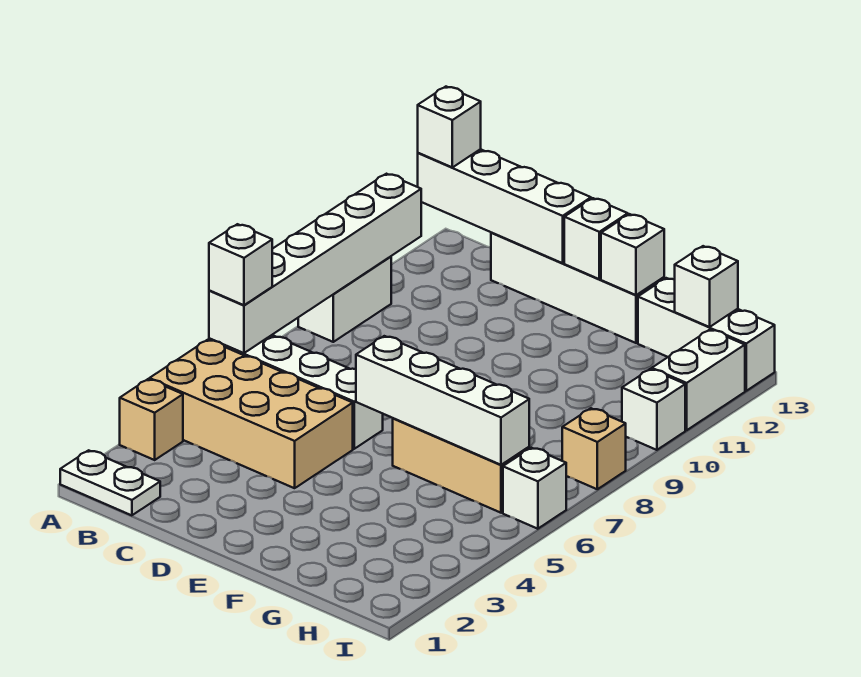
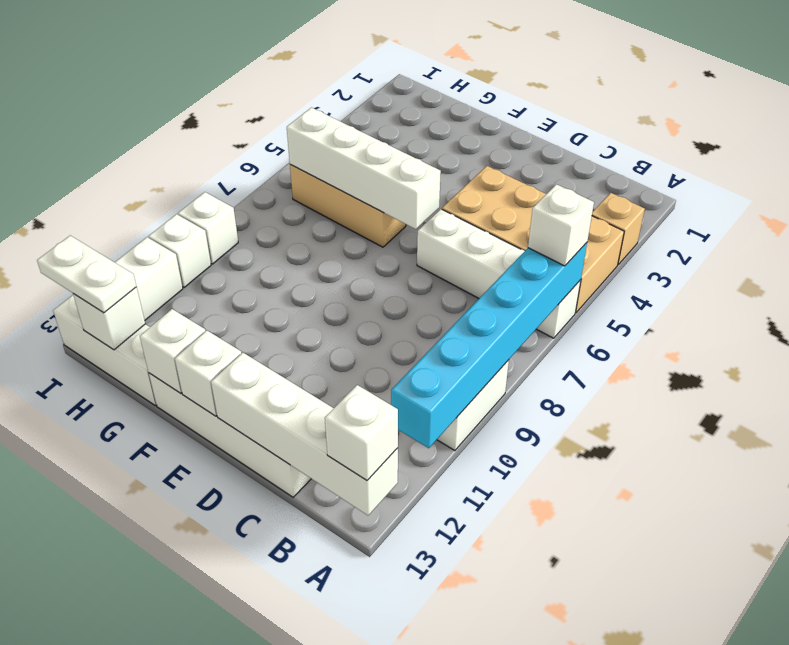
white plate A1:B1 level 1 -> white plate H13:I13 level 3
white brick A6:A11 level 2 -> cyan brick A6:A11 level 2
white brick I6 level 1 -> white brick I9 level 1
tan brick I8 level 1 -> none

